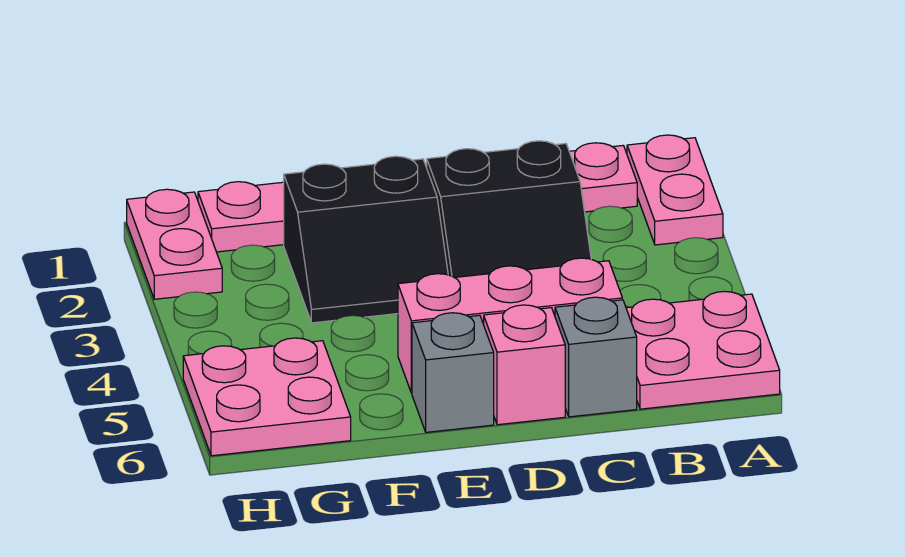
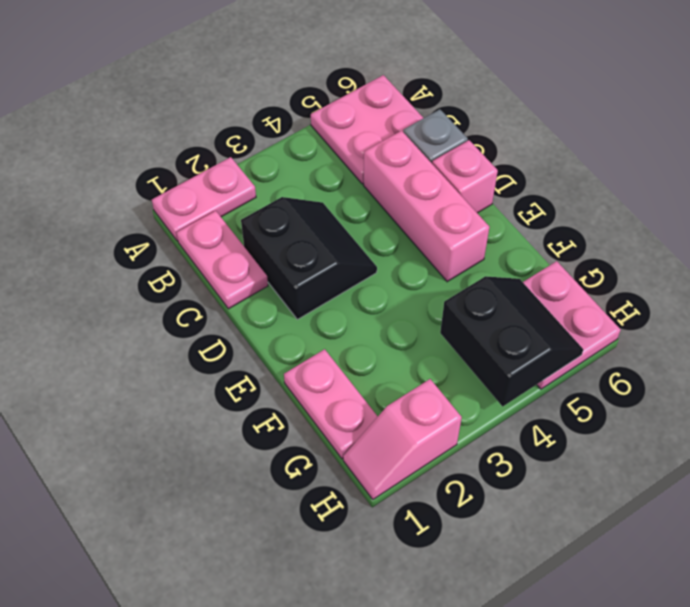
black slope E2:F3 level 1 top 2 -> black slope G4:H5 level 2 top 4
grey brick E6 level 1 -> none
pink plate H1:H2 level 1 -> pink slope H1:H2 level 1 top 2

